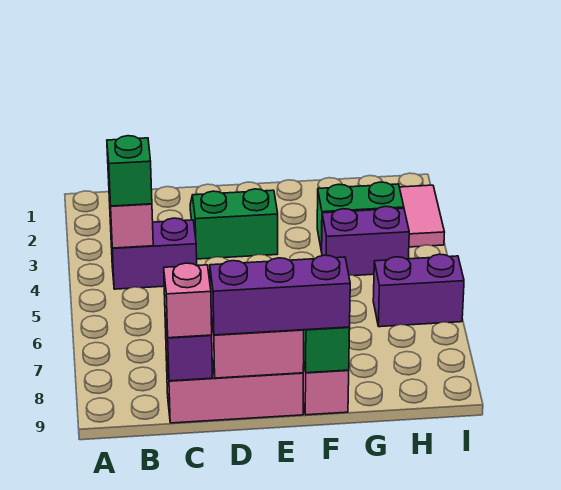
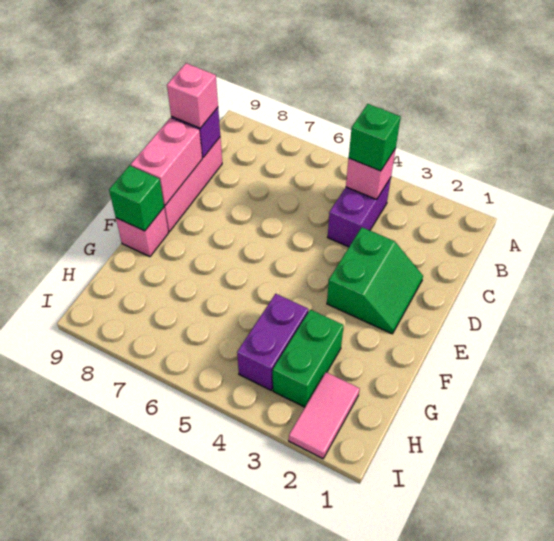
purple brick D9:F9 level 3 -> none
purple brick H6:I6 level 1 -> none
pink tile I2:I3 level 1 -> pink tile H2:I2 level 1

